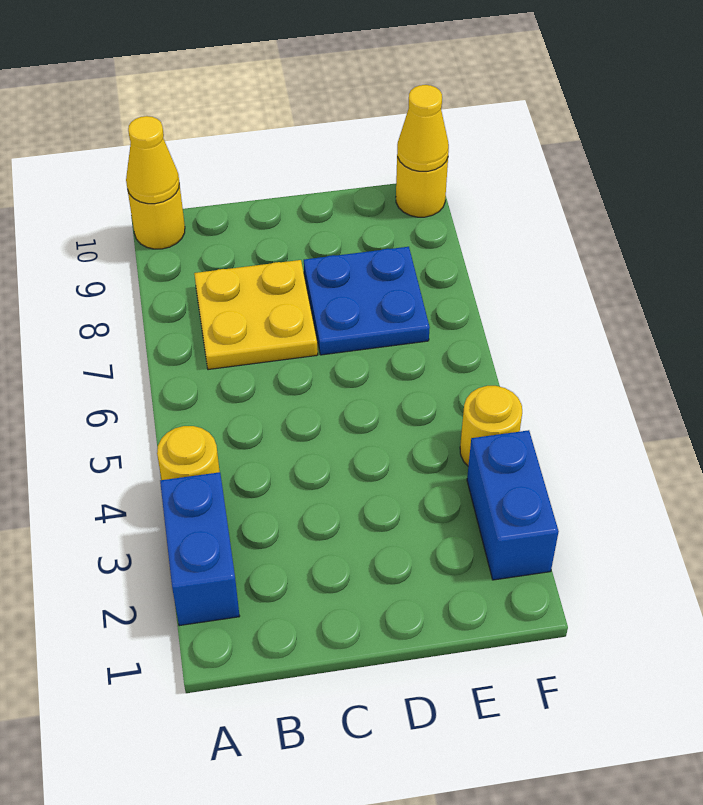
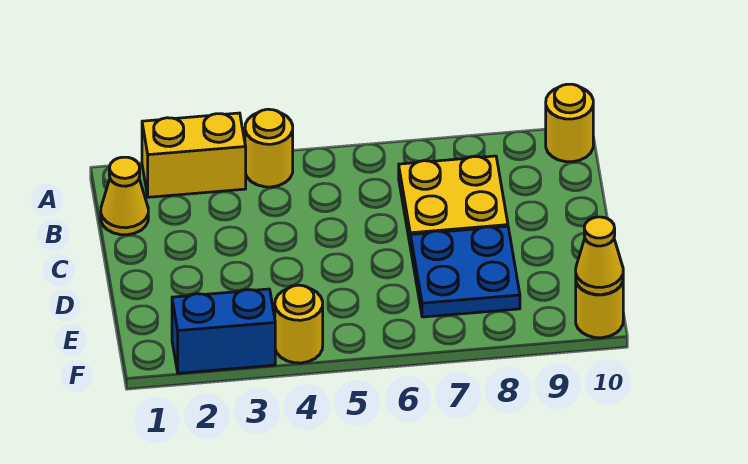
blue brick A2:A3 level 1 -> yellow brick A2:A3 level 1
yellow cone A10 level 2 -> yellow cone B1 level 1

